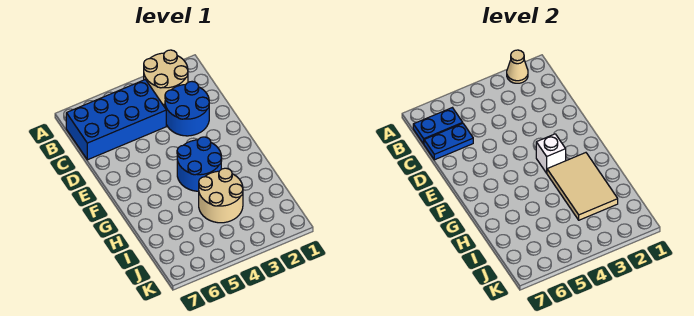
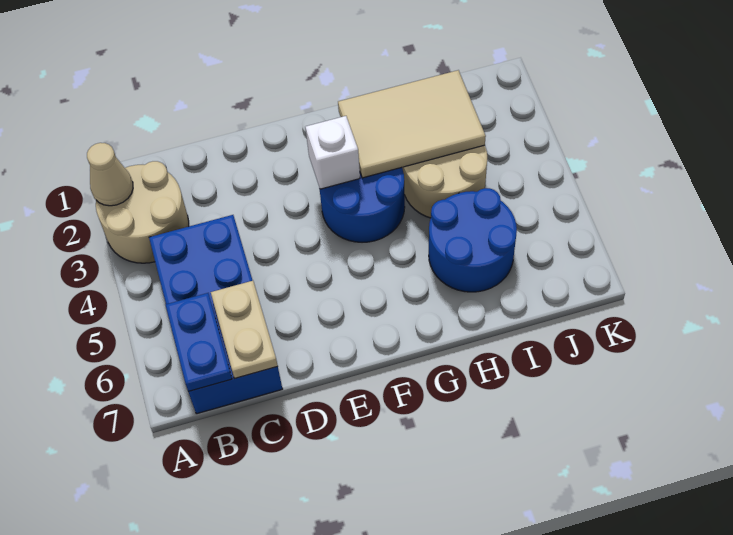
blue round brick C2:D3 level 1 -> blue round brick H5:I6 level 1
blue plate C6:C7 level 2 -> tan plate C6:C7 level 2

